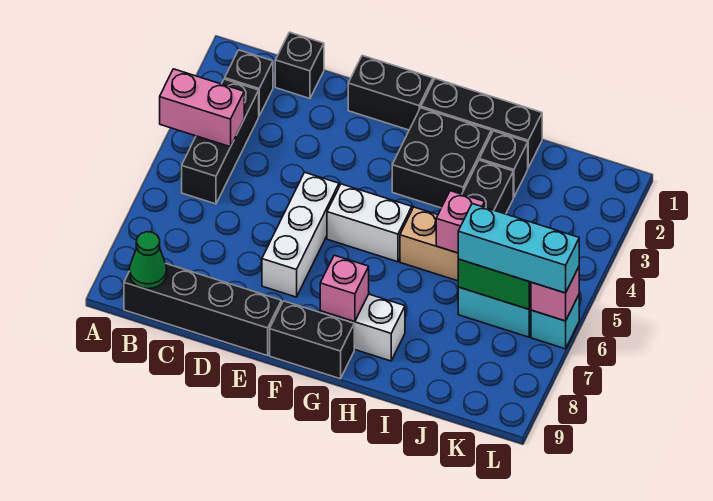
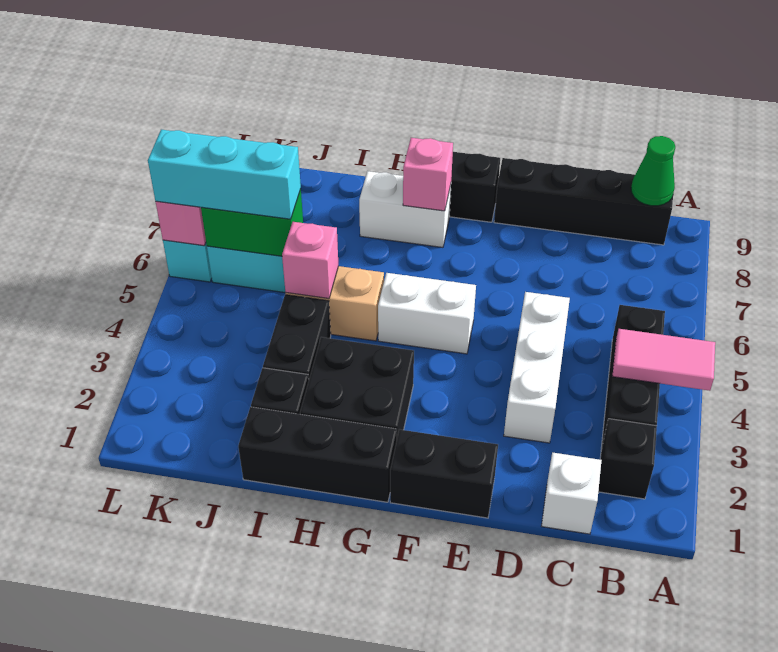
pink brick A4:B4 level 2 -> pink tile A4:B4 level 2
black brick C1 level 1 -> white brick C1 level 1
white brick E5:E7 level 1 -> white brick D3:D5 level 1

